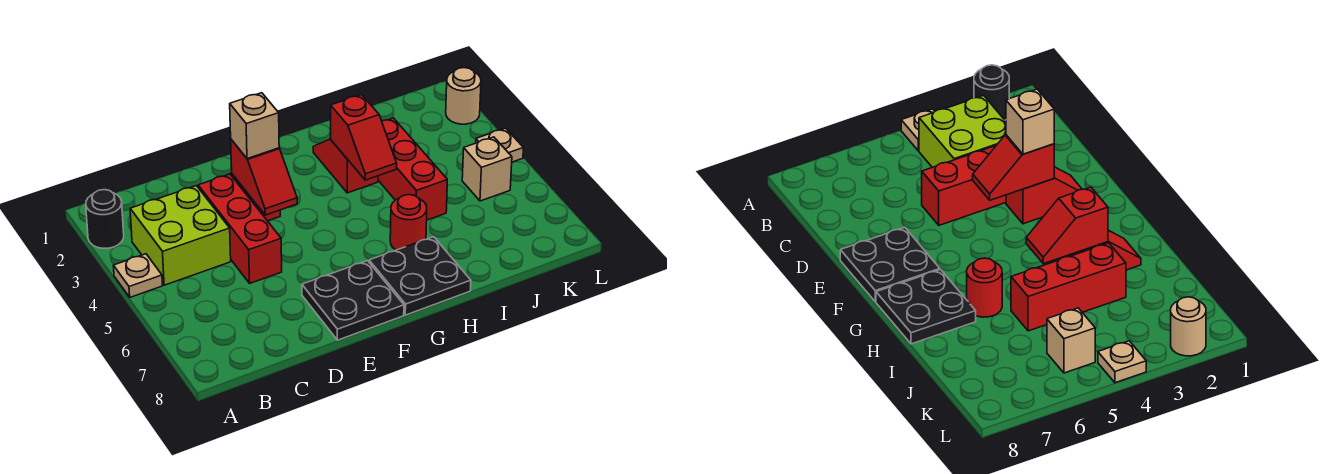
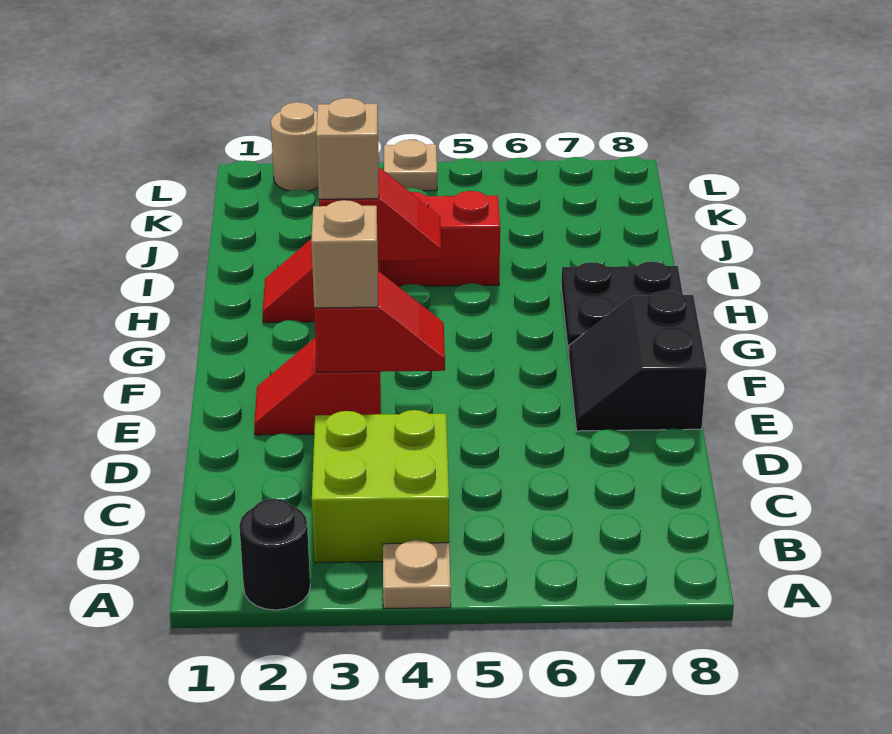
red brick D3:D5 level 1 -> none
black plate E7:F8 level 1 -> black slope E7:F8 level 1 top 8
red round brick H6 level 1 -> none
tan brick K5 level 1 -> tan brick H3 level 3

